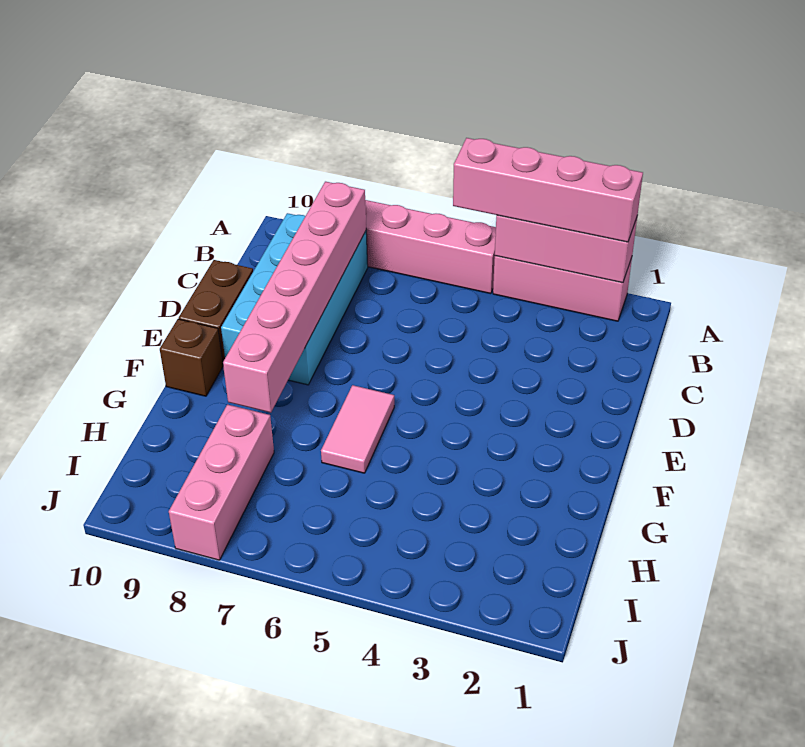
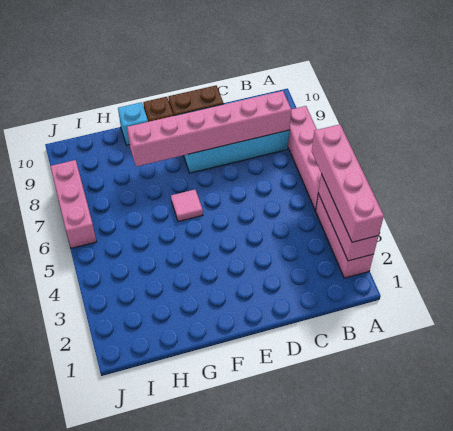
pink tile F6:G6 level 1 -> pink tile F6 level 1
none -> cyan brick G10 level 1
pink brick H8:J8 level 1 -> pink brick J6:J8 level 1

